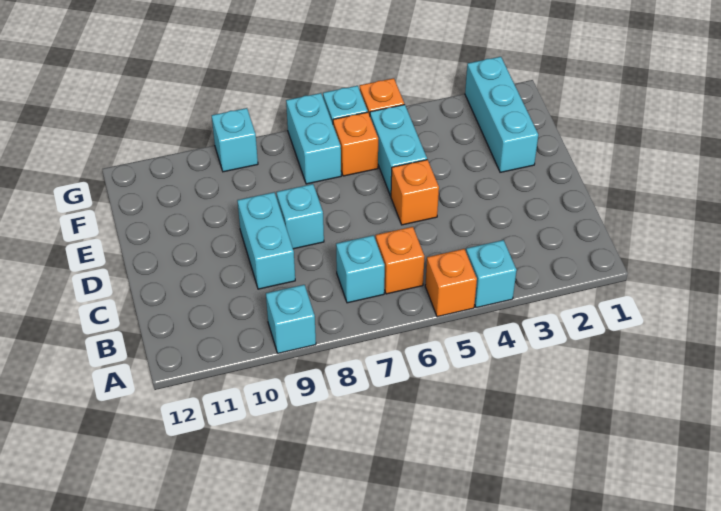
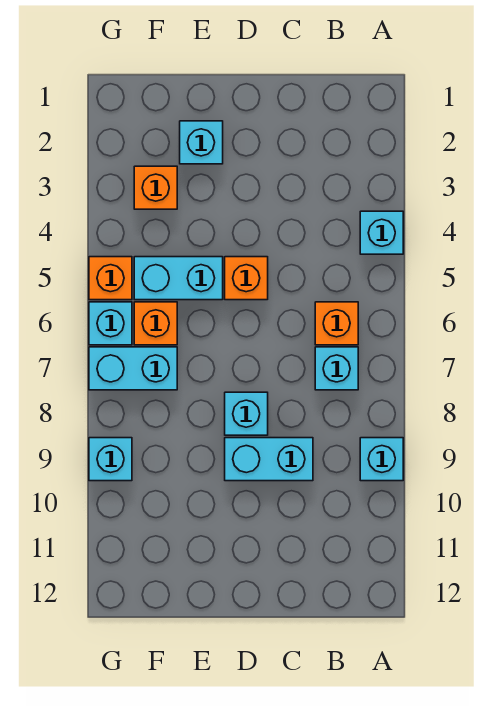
orange brick A5 level 1 -> orange brick F3 level 1
cyan brick E2:G2 level 1 -> cyan brick E2 level 1

